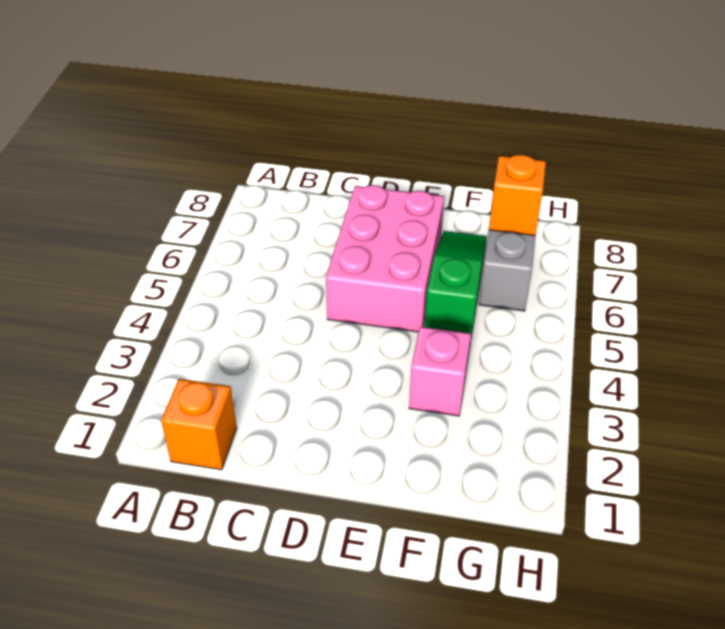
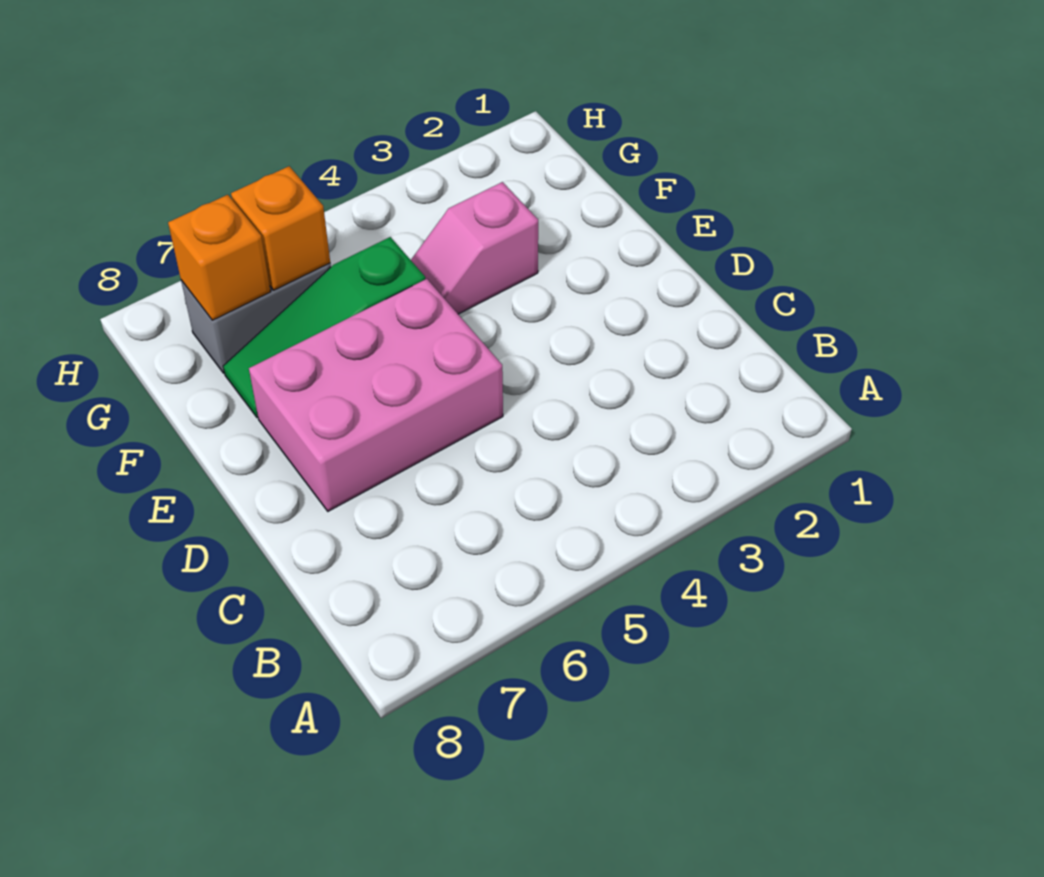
orange brick B1 level 1 -> orange brick G6 level 2

